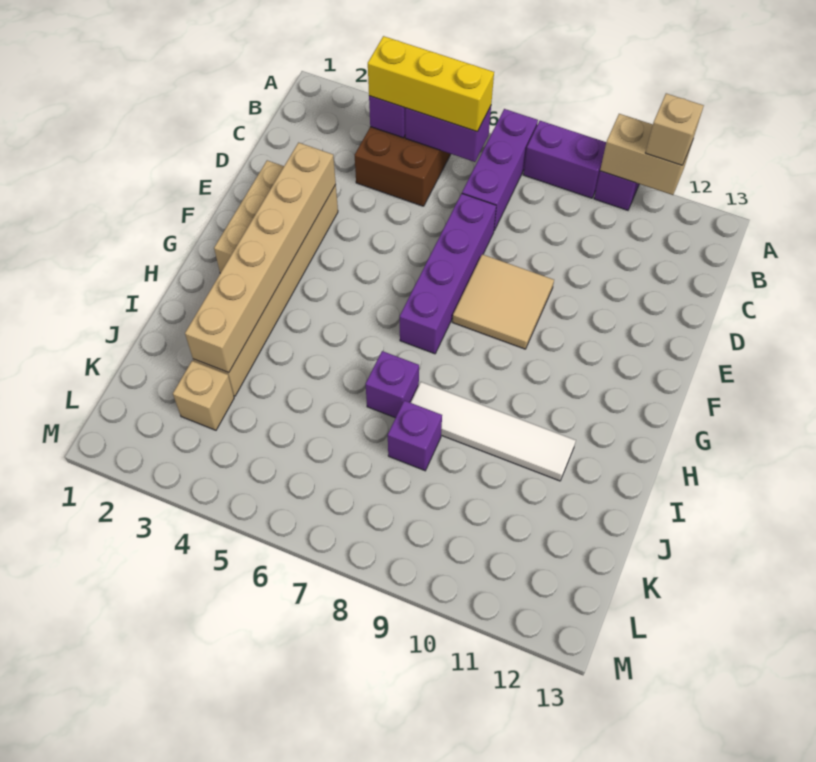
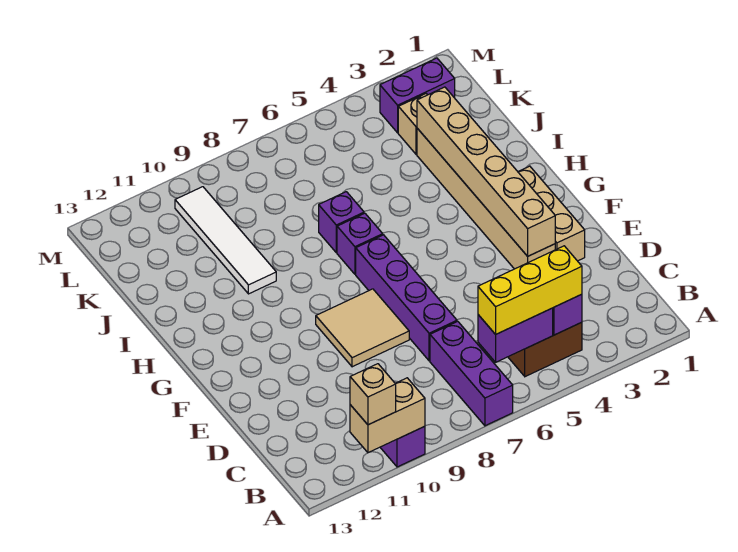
purple brick A8:A9 level 1 -> purple brick L2:L3 level 1
white tile I8:I11 level 1 -> white tile I10:L10 level 1
purple brick J8 level 1 -> purple brick H7 level 1

